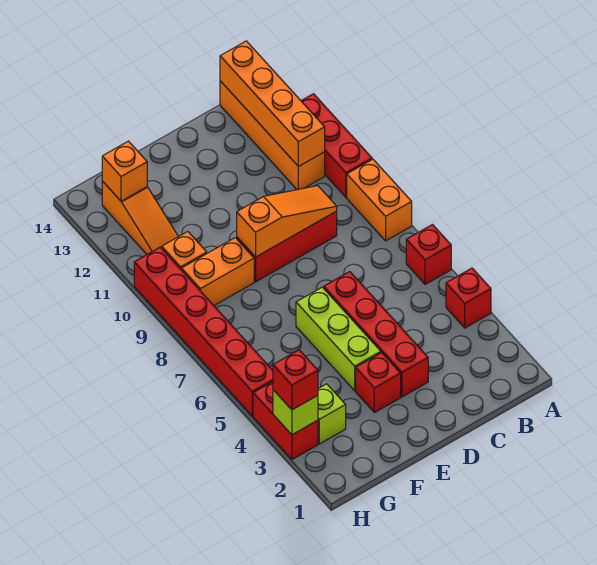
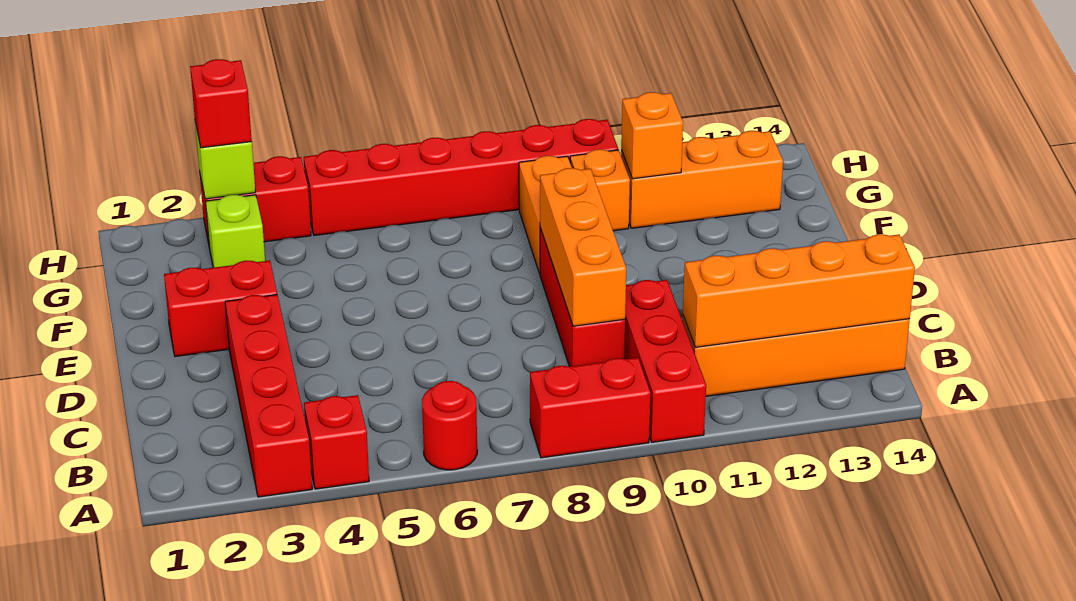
red brick A6 level 1 -> red round brick A6 level 1
orange brick A8:A9 level 1 -> red brick A8:A9 level 1
red brick A10:A12 level 1 -> red brick A10:C10 level 1
orange slope C9:E9 level 2 top E -> orange brick C9:E9 level 2
red brick D3:D6 level 1 -> red brick A3:D3 level 1
red brick E3 level 1 -> red brick E2:E3 level 1
lime brick E4:E6 level 1 -> none
orange slope G11:G13 level 1 top 13 -> orange brick G11:G13 level 1
orange brick G13 level 2 -> orange brick G11 level 2

